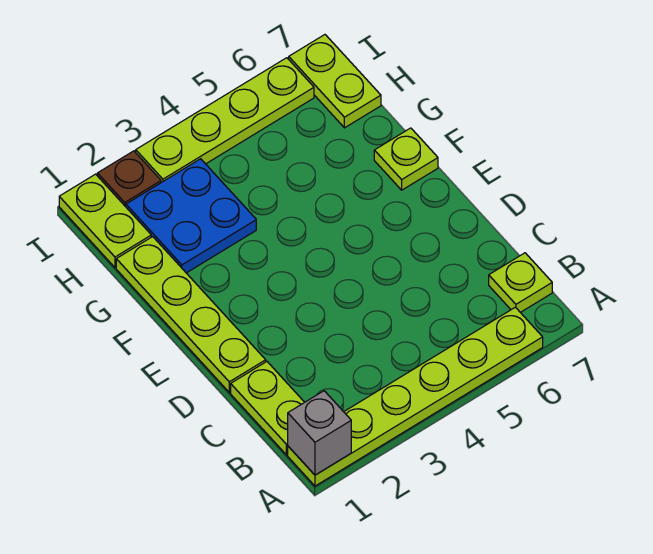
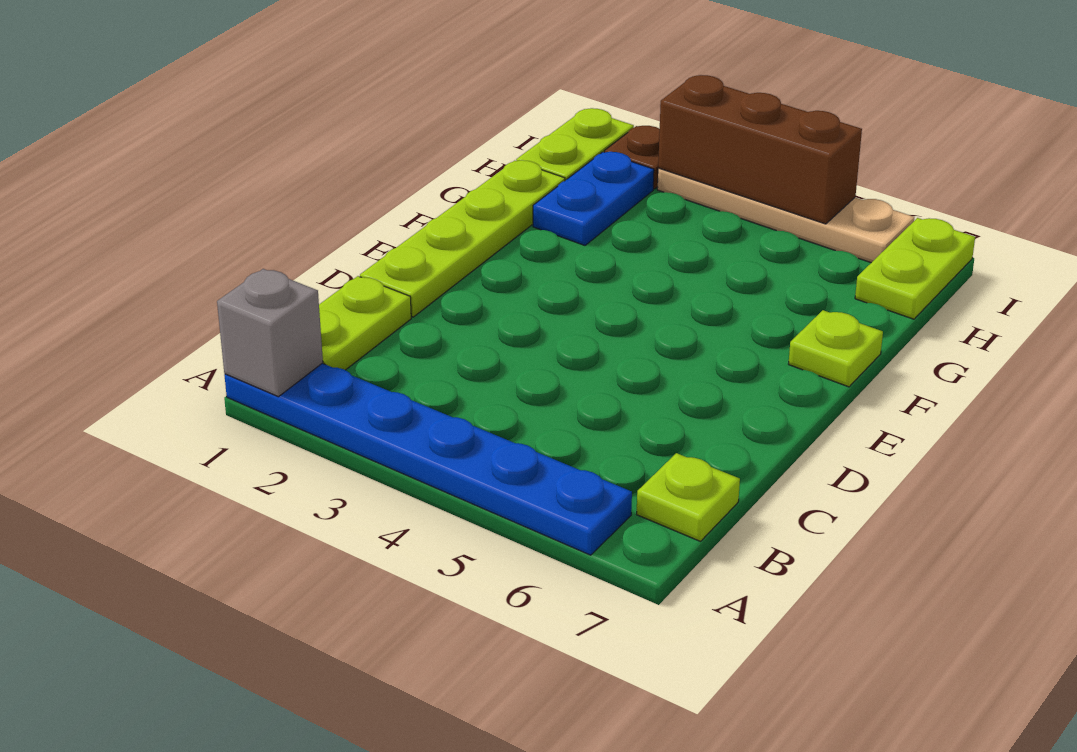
lime plate A1:A6 level 1 -> blue plate A1:A6 level 1
blue plate G2:H3 level 1 -> blue plate G2:H2 level 1
lime plate I3:I6 level 1 -> tan plate I3:I6 level 1
none -> brown brick I3:I5 level 2

